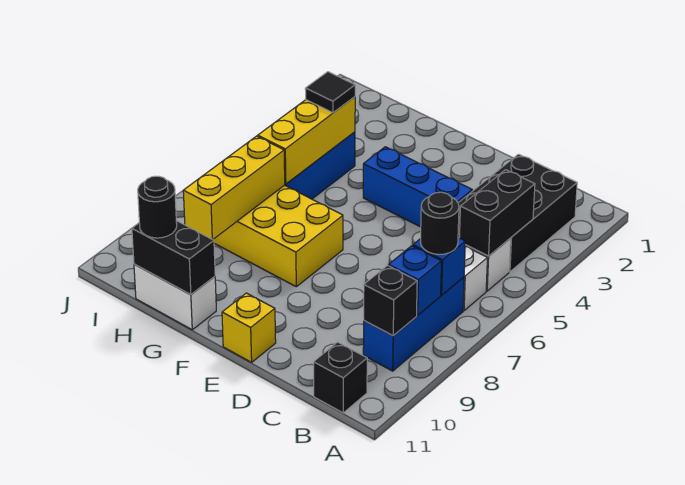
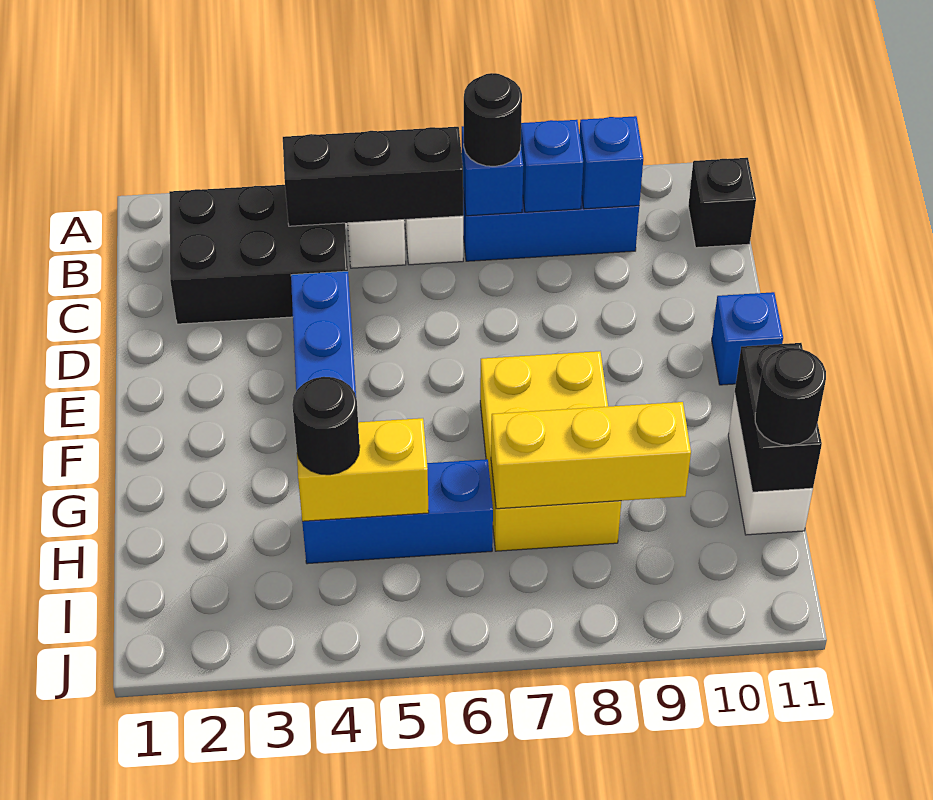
black brick B4:B5 level 2 -> black brick B4:B6 level 2
black brick B9 level 2 -> blue brick B9 level 2
yellow brick E11 level 1 -> blue brick E11 level 1
yellow brick H4:H6 level 2 -> yellow brick H4:H5 level 2
black tile H4 level 3 -> black round brick H4 level 3

